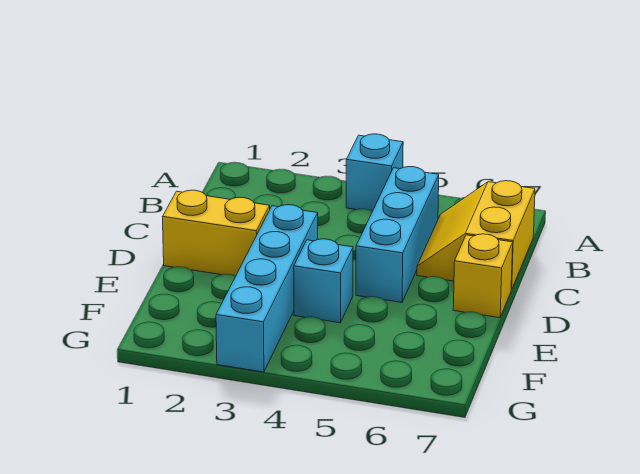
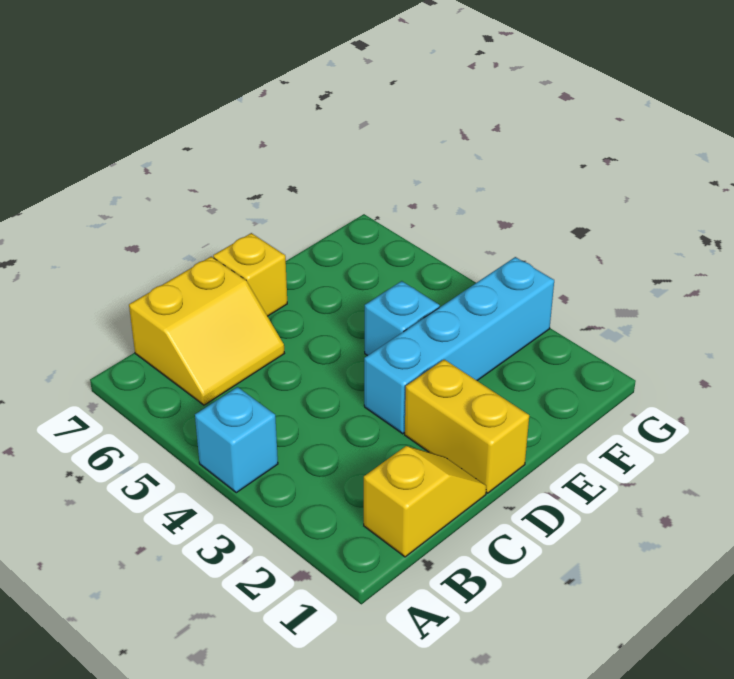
none -> yellow slope B1:C1 level 1 top B
cyan brick B5:D5 level 1 -> none

